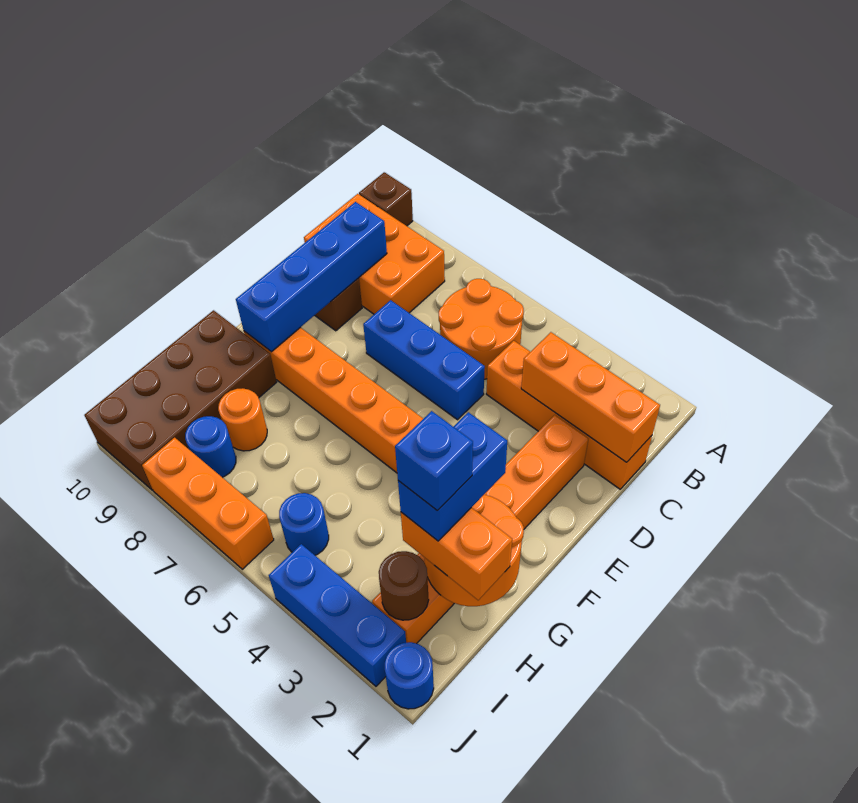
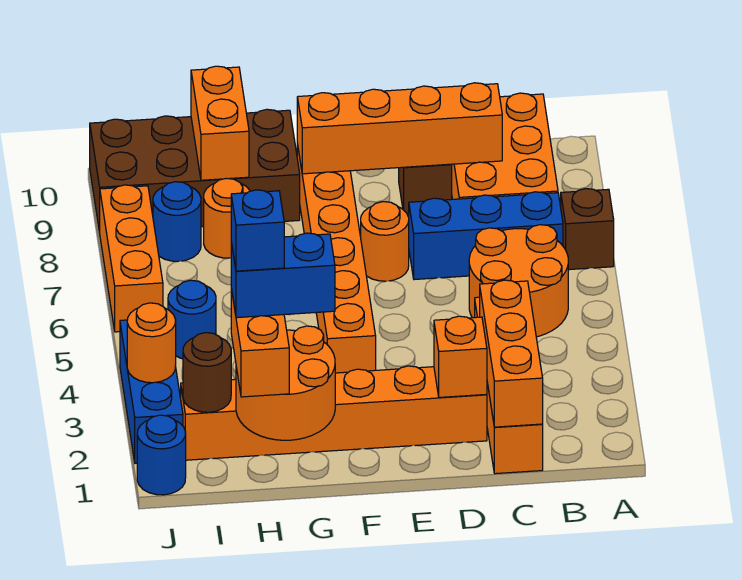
brown brick A10 level 1 -> brown brick A7 level 1
blue brick C9:F9 level 2 -> orange brick C9:F9 level 2
none -> orange brick D2 level 2
blue brick D5:D7 level 1 -> blue brick B7:D7 level 1
none -> orange round brick E7 level 1
none -> orange brick H9:H10 level 2
none -> orange round brick J3 level 2

